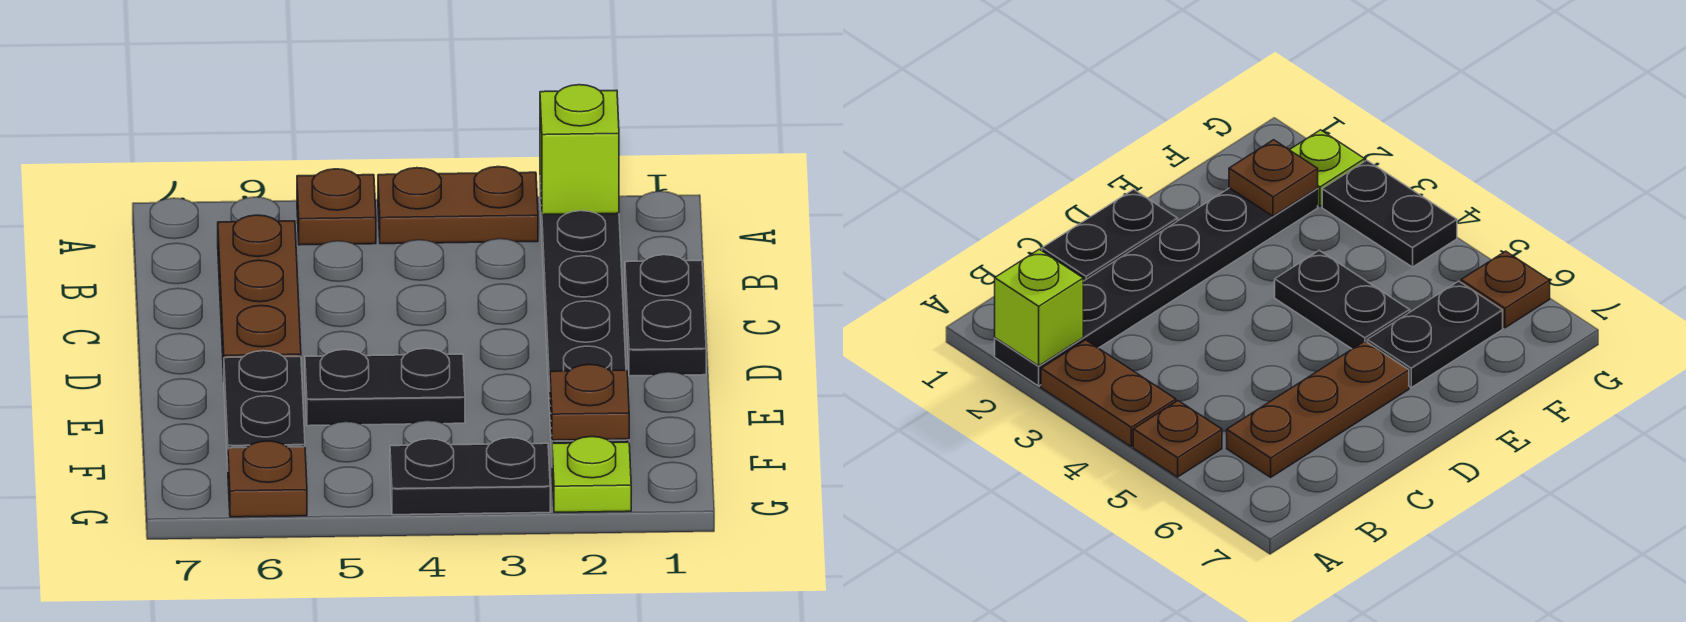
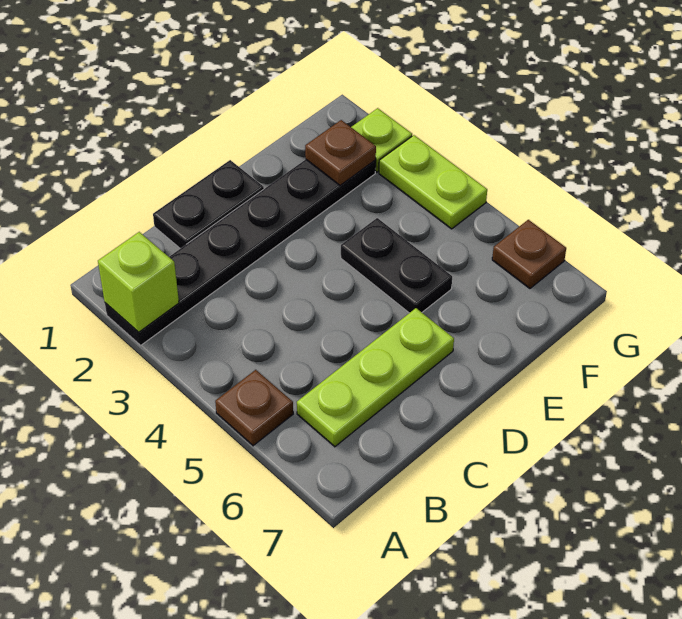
brown plate A3:A4 level 1 -> none
brown plate B6:D6 level 1 -> lime plate B6:D6 level 1
black plate E6:F6 level 1 -> none
black plate G3:G4 level 1 -> lime plate G3:G4 level 1

